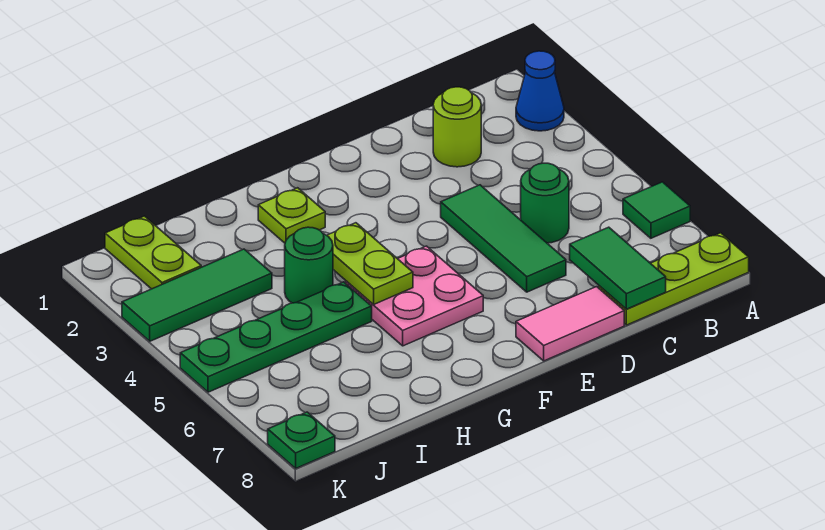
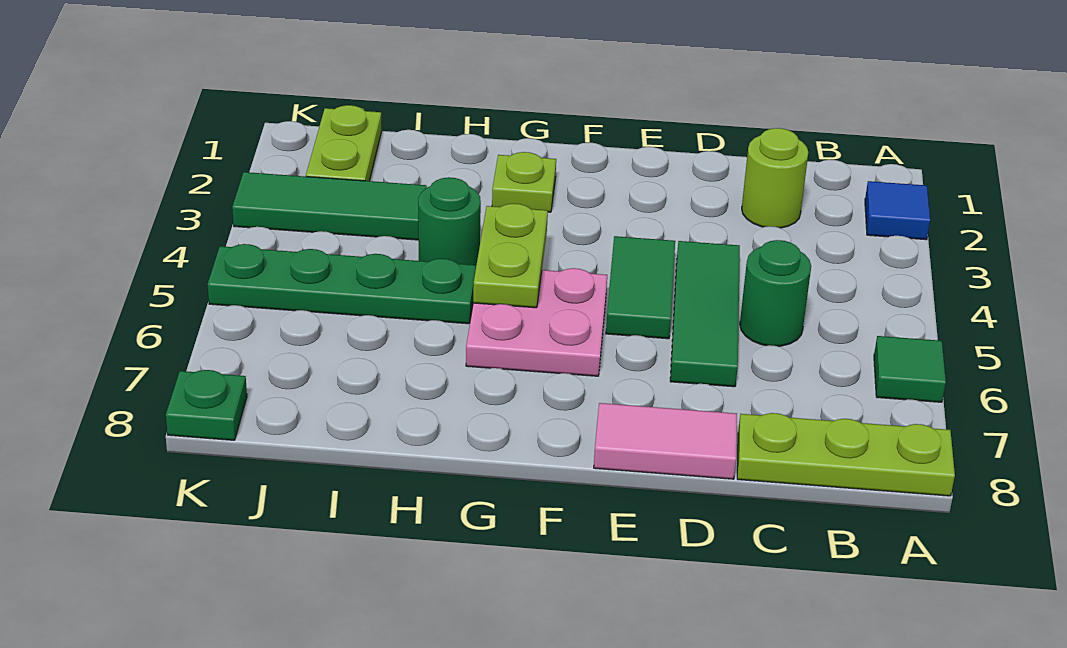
blue cone A2 level 1 -> blue tile A2 level 1
green tile C7:C8 level 2 -> green tile E4:E5 level 1

